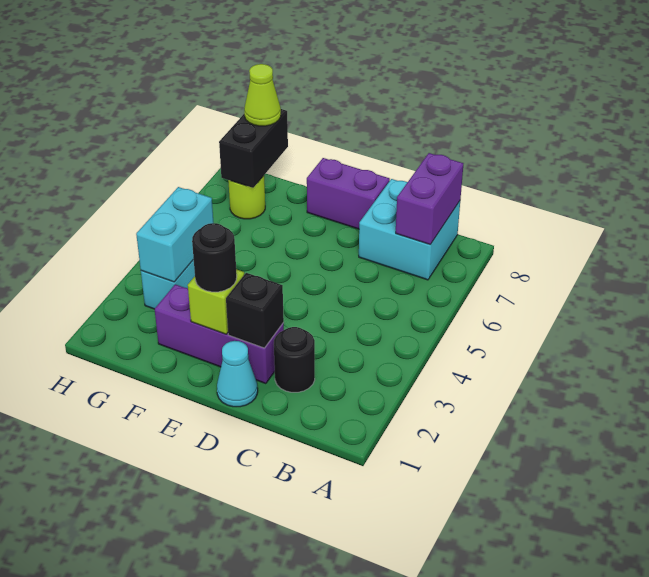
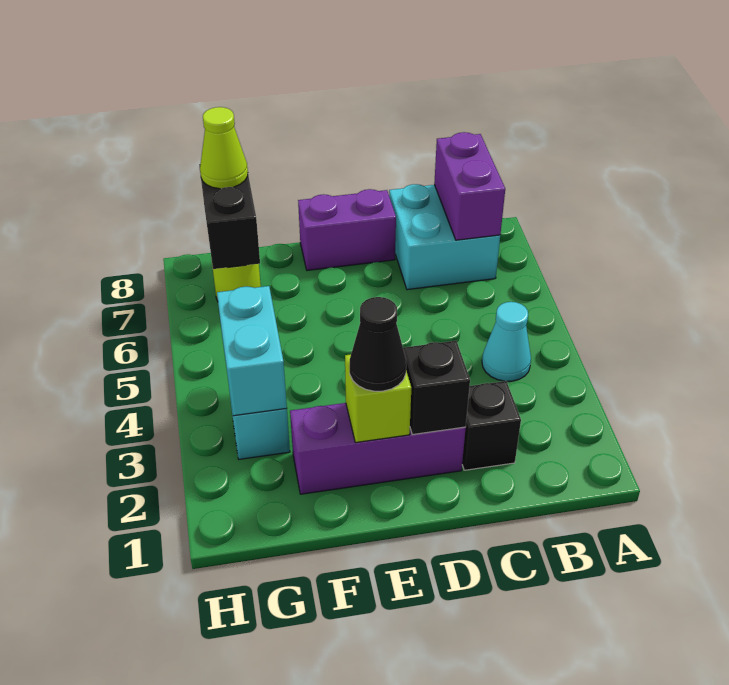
black round brick C2 level 1 -> black brick C2 level 1
cyan cone D1 level 1 -> cyan cone B4 level 1
black round brick E2 level 3 -> black cone E2 level 3

